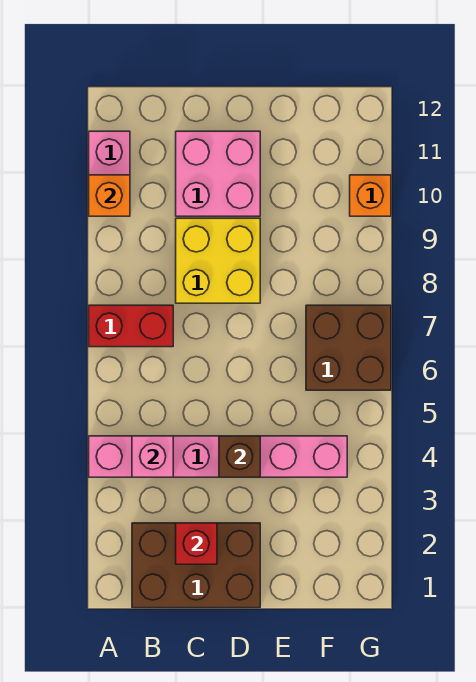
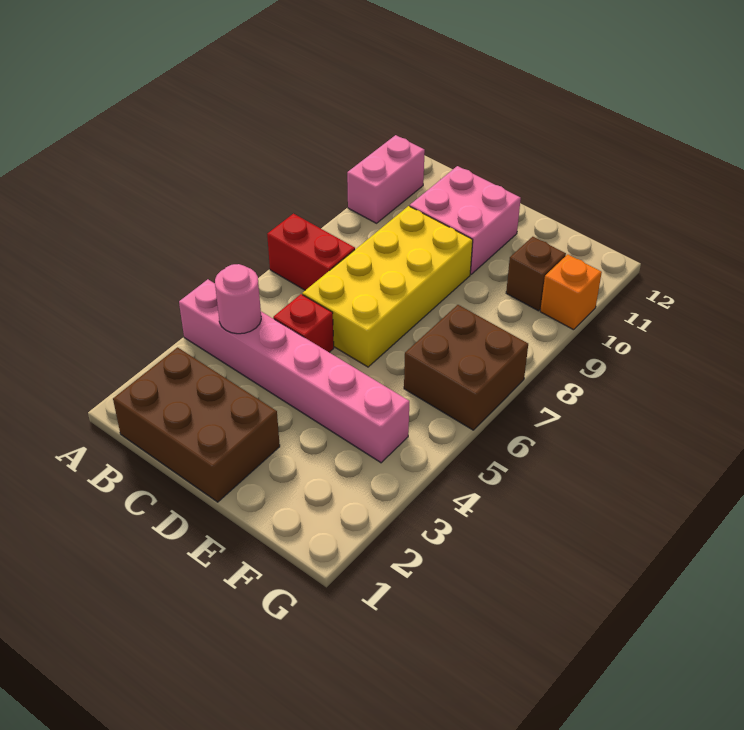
orange brick A10 level 2 -> none
pink brick B4 level 2 -> pink round brick B4 level 2
red brick C2 level 2 -> red brick C5 level 1
yellow brick C8:D9 level 1 -> yellow brick C6:D9 level 1
brown brick D4 level 2 -> brown brick F10 level 1

